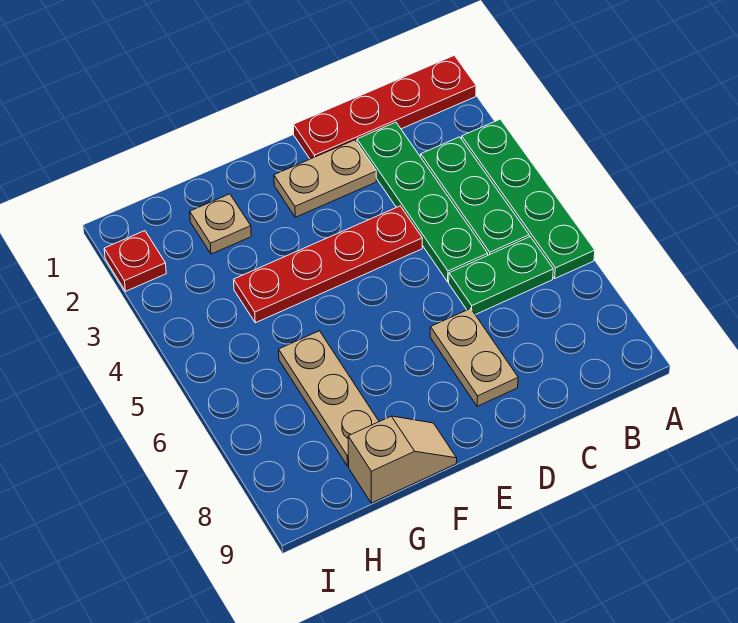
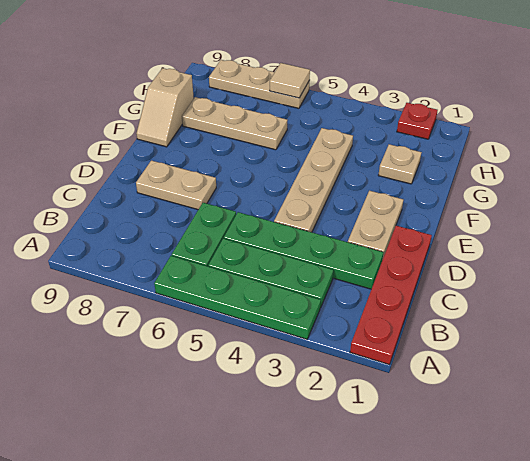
red plate D4:G4 level 1 -> tan plate D4:G4 level 1
none -> tan plate I6:I8 level 1
none -> tan tile I6 level 2

